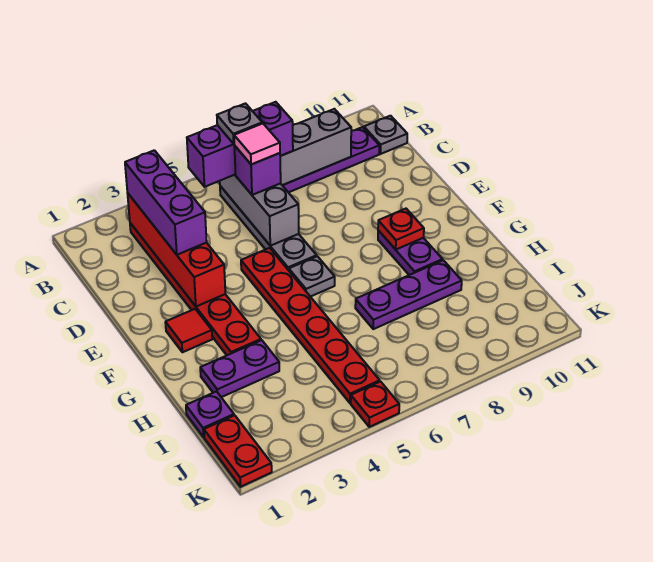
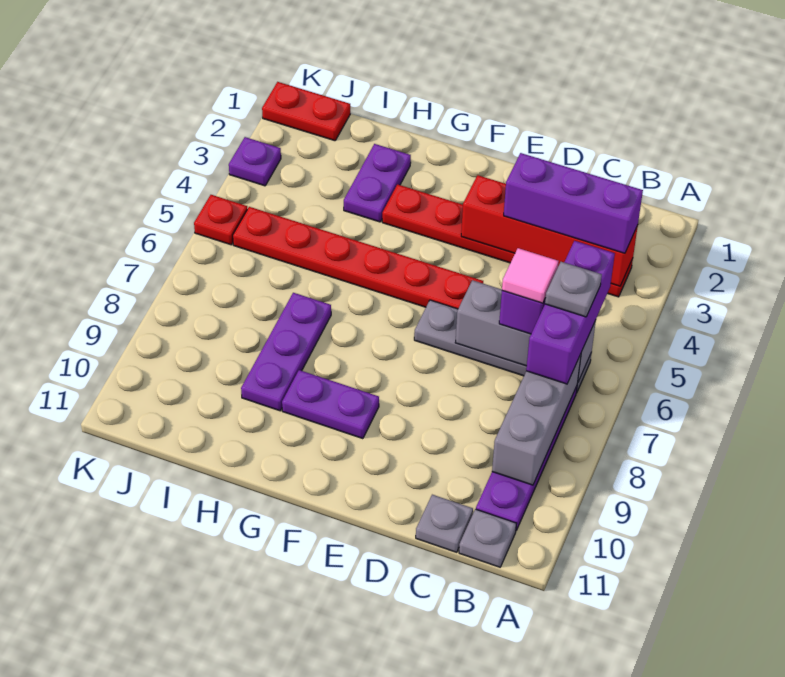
red tile F2 level 1 -> none
grey plate F6 level 1 -> grey plate C11 level 1
red plate F9 level 2 -> none
purple plate I1 level 1 -> purple plate K3 level 1

